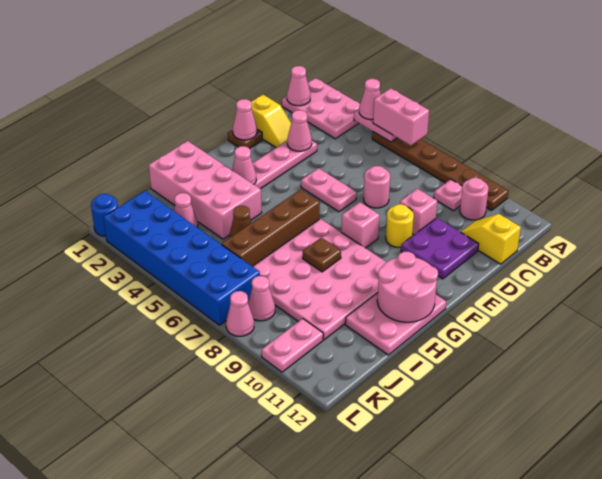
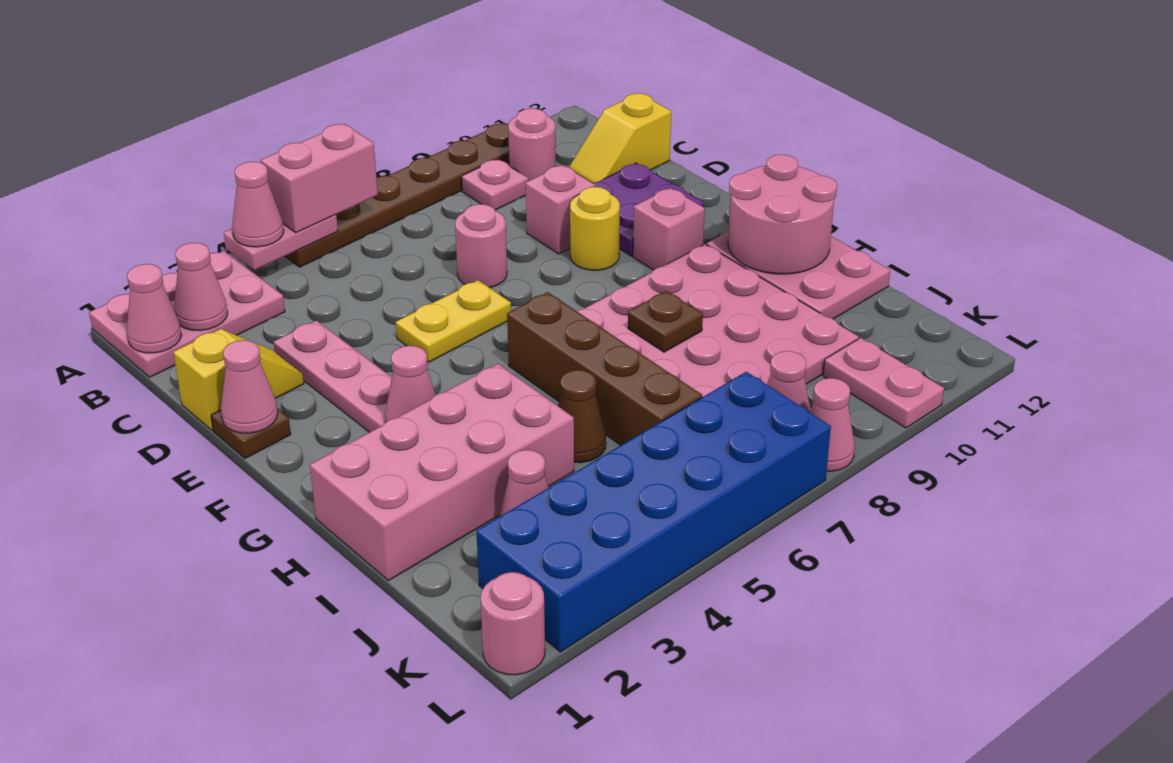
pink cone D3 level 2 -> pink cone B2 level 2
pink plate E5:E6 level 1 -> yellow plate E5:E6 level 1
pink brick F8 level 1 -> pink brick F10 level 1
blue round brick L1 level 1 -> pink round brick L1 level 1

